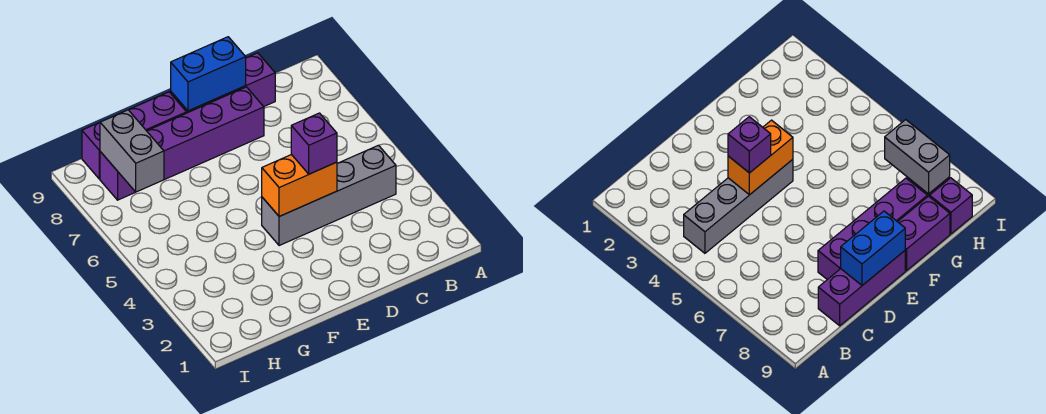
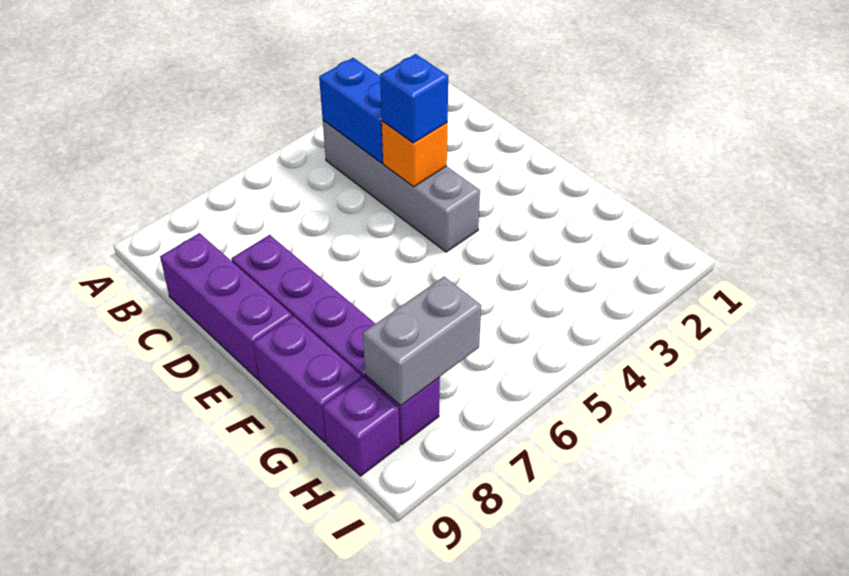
orange brick D4:E4 level 2 -> orange brick D4 level 2
purple brick D4 level 3 -> blue brick D4 level 3
blue brick D9:E9 level 2 -> blue brick B4:C4 level 2

